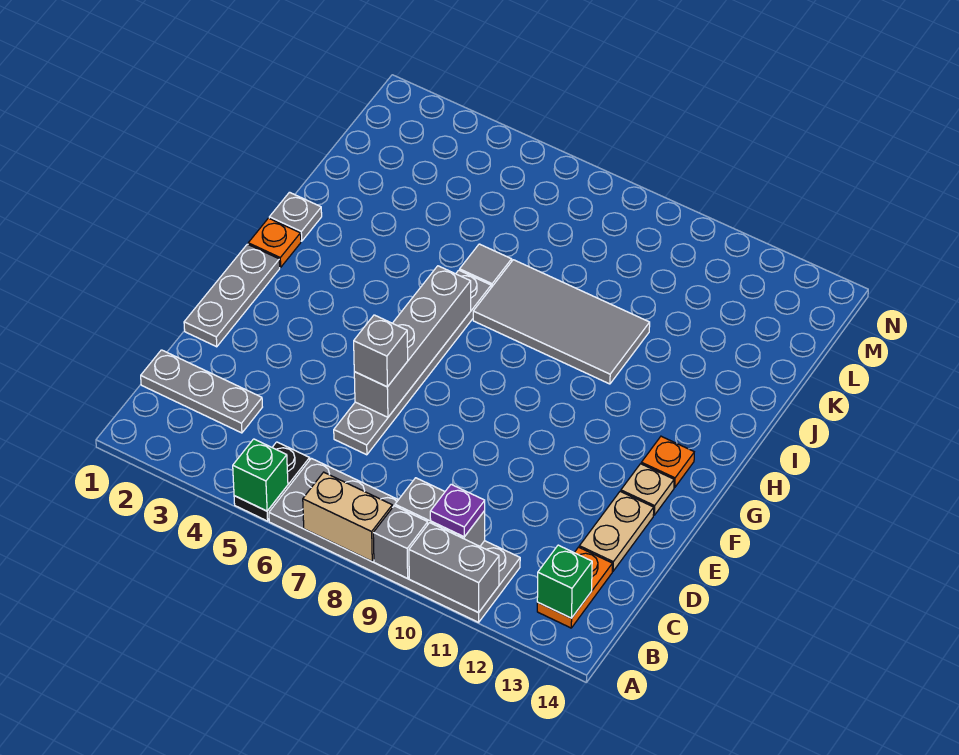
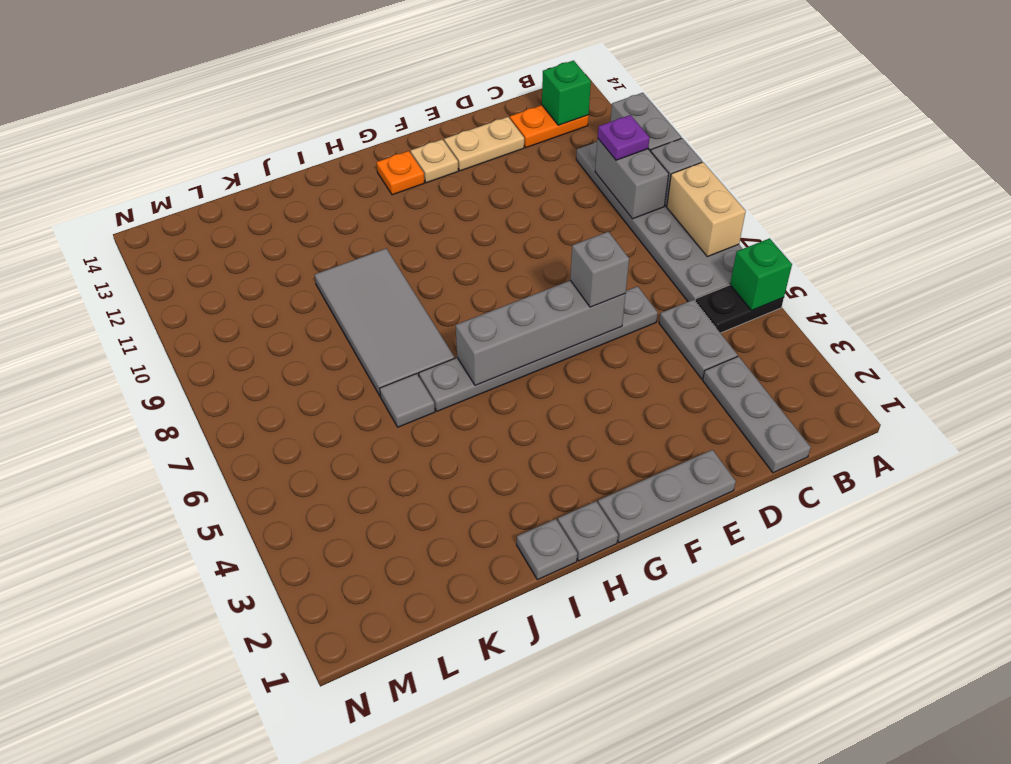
none -> grey plate C4:C5 level 1
orange plate H1 level 1 -> grey plate H1 level 1

